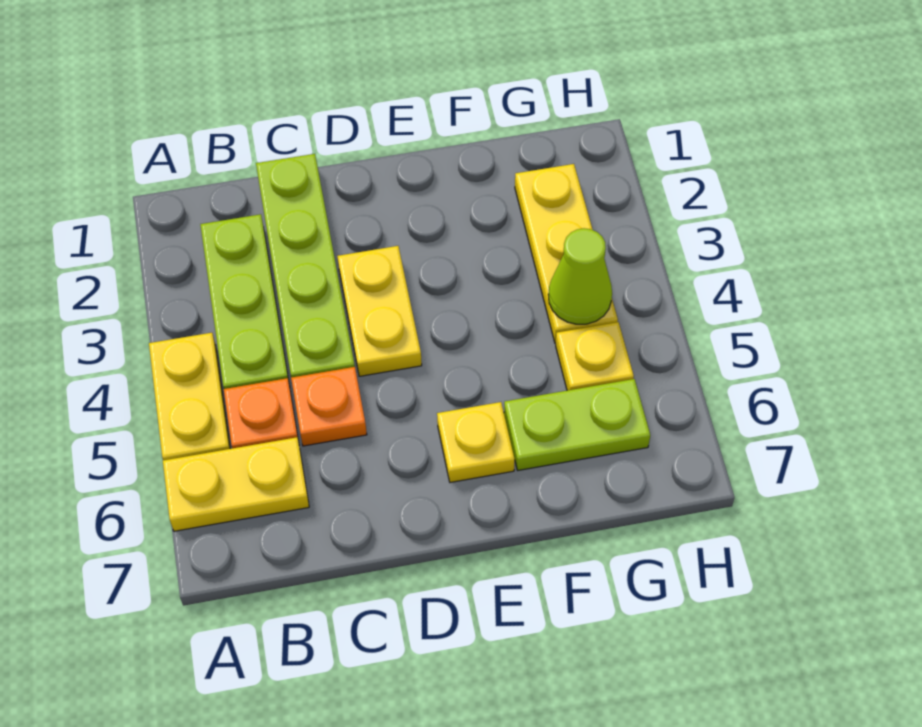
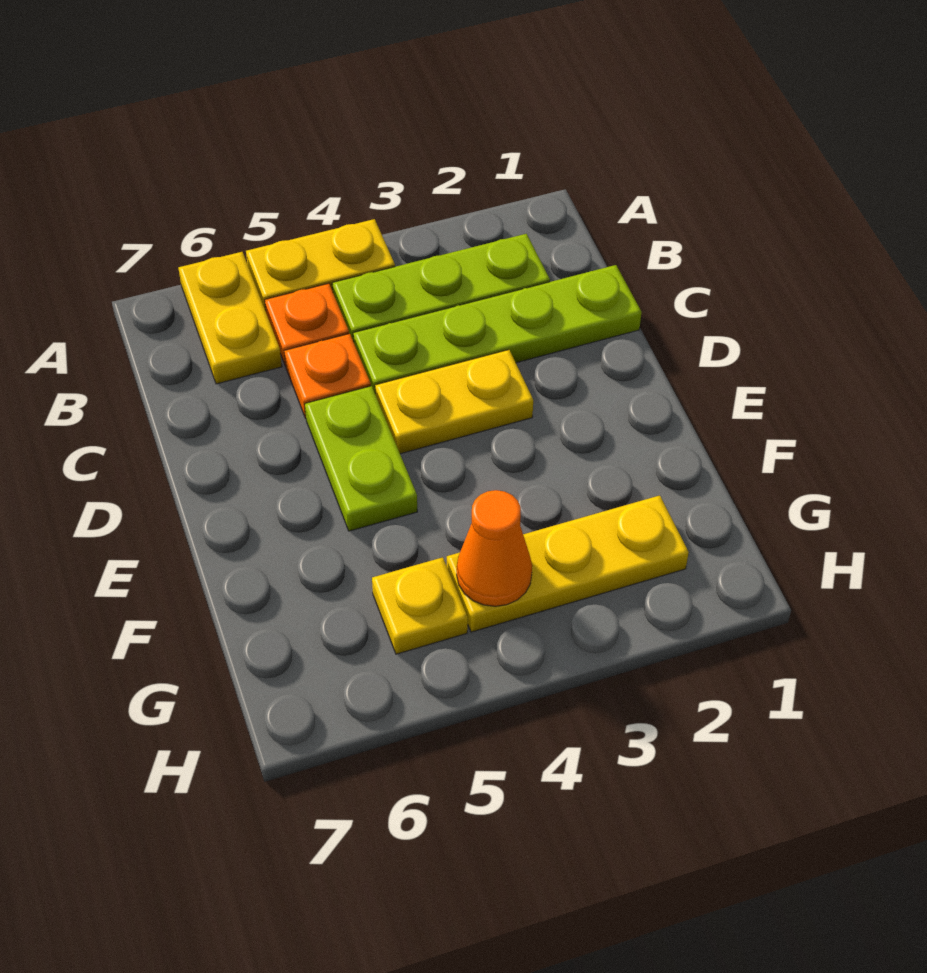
yellow plate E6 level 1 -> none
lime plate F6:G6 level 1 -> lime plate D5:E5 level 1
lime cone G4 level 2 -> orange cone G4 level 2

